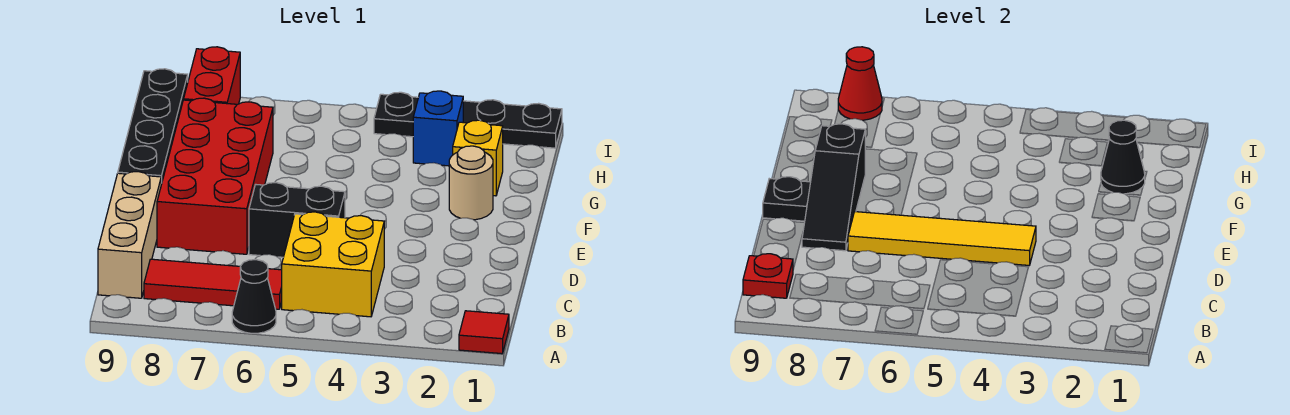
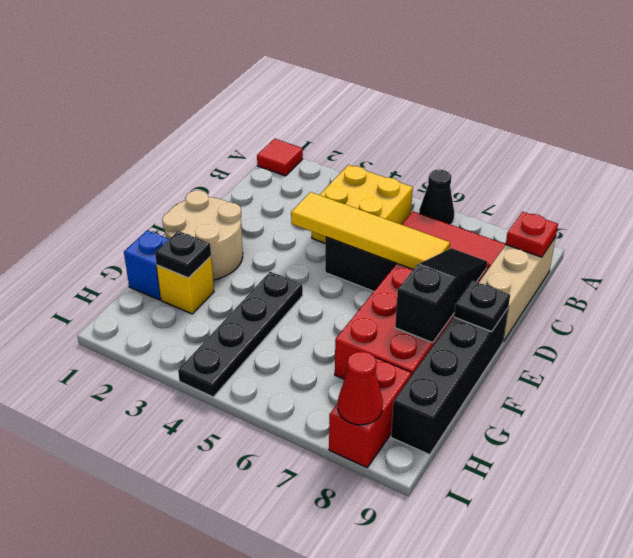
tan round brick F2 level 1 -> tan round brick E1:F2 level 1
black cone G2 level 2 -> black plate G2 level 2
blue brick H3 level 1 -> blue brick G1 level 1
black plate I1:I4 level 1 -> black plate F4:I4 level 1

